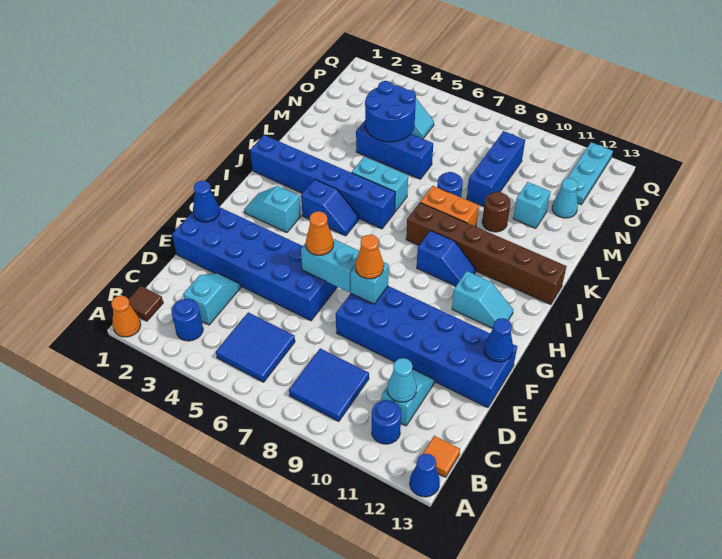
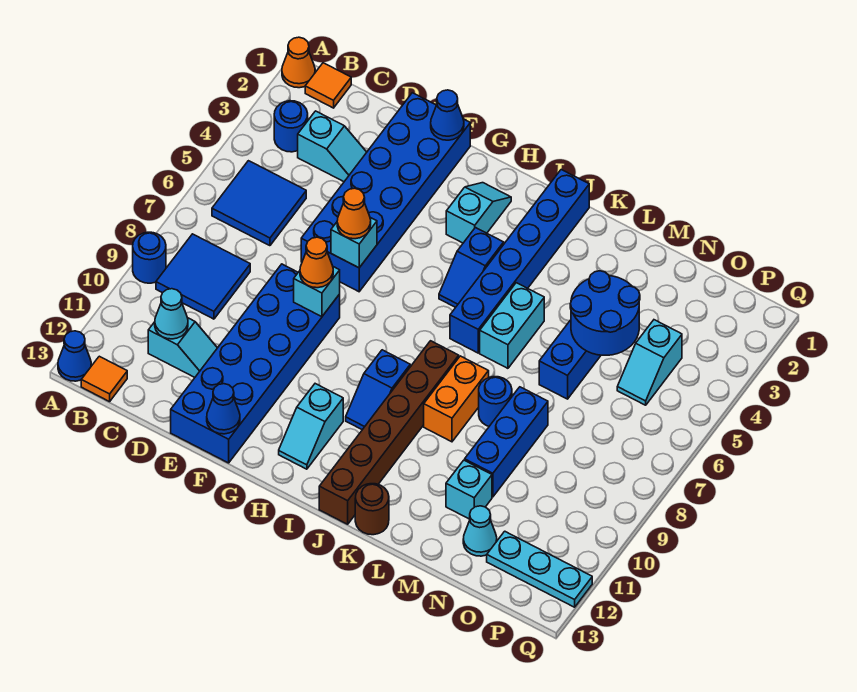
brown tile B1 level 1 -> orange tile B1 level 1
blue round brick B11 level 1 -> blue round brick A9 level 1
cyan brick F6:F7 level 2 -> cyan brick F6 level 2
brown round brick L10 level 1 -> brown round brick K13 level 1
blue brick M9:O9 level 1 -> blue brick M8:M10 level 1

